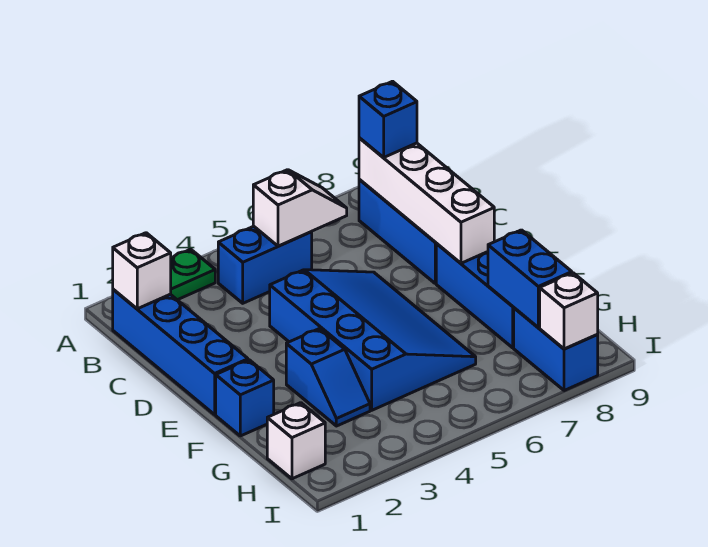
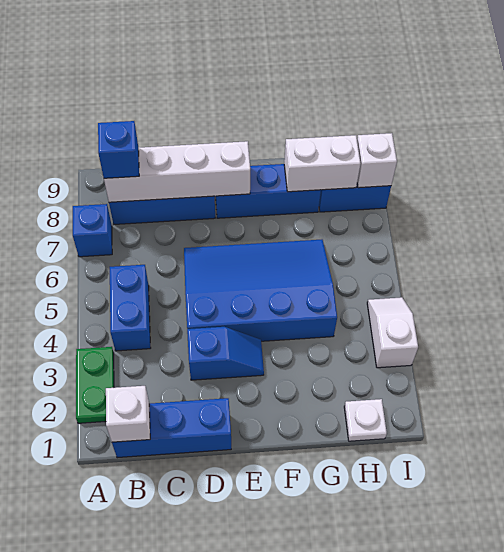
blue brick B1:E1 level 1 -> blue brick B1:D1 level 1
white slope B5:B6 level 2 top 5 -> white slope I3:I4 level 1 top 3
blue brick F1 level 1 -> blue brick A7 level 1
blue slope F3:G3 level 1 top F -> blue slope D3:E3 level 1 top D
blue brick G8:H8 level 2 -> white brick G8:H8 level 2
white brick H1 level 1 -> white plate H1 level 1

